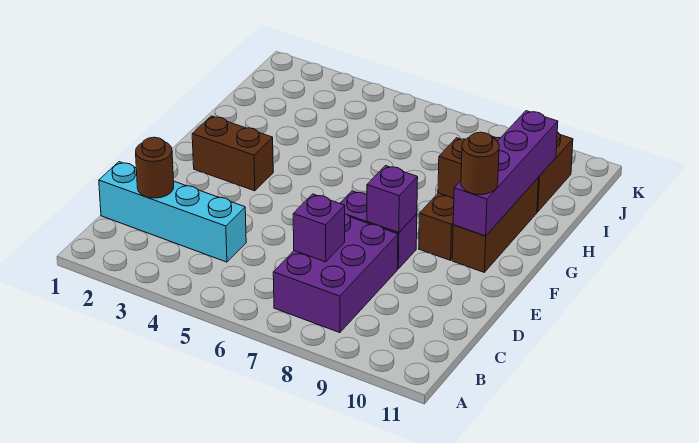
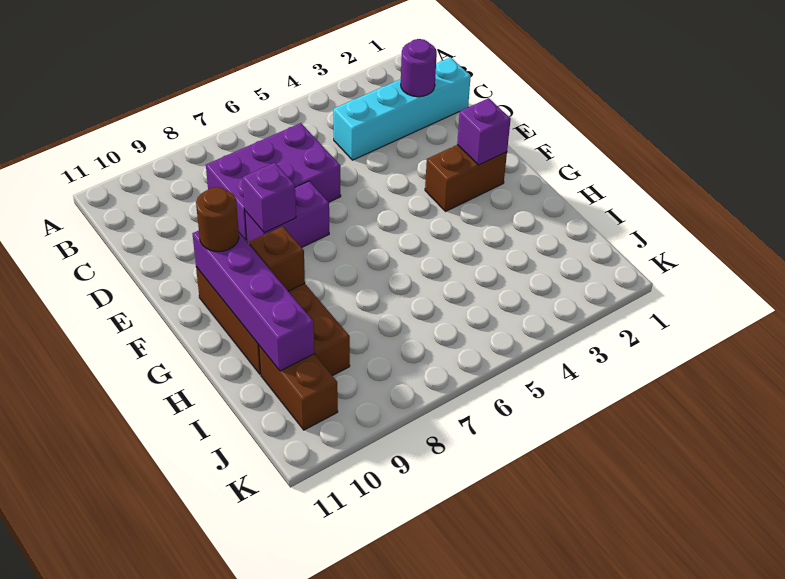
purple brick B7:D8 level 1 -> purple brick C6:D8 level 1
brown round brick C2 level 2 -> purple round brick C2 level 2
purple brick C7 level 2 -> purple brick F2 level 2

